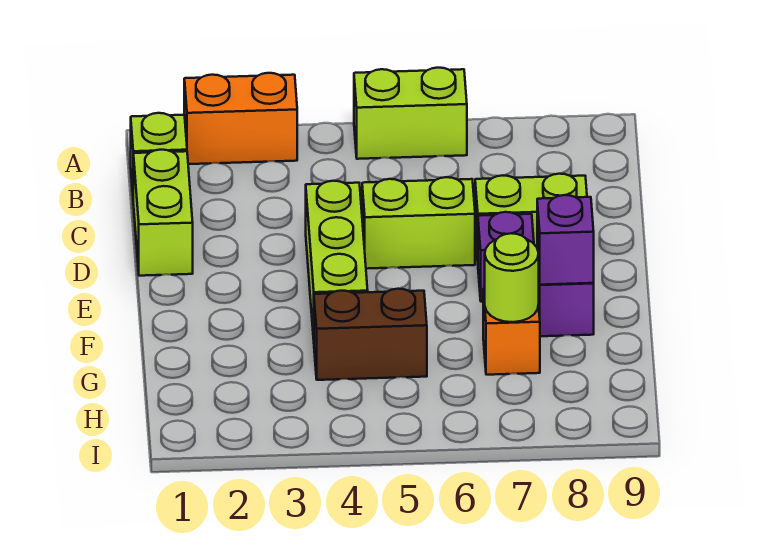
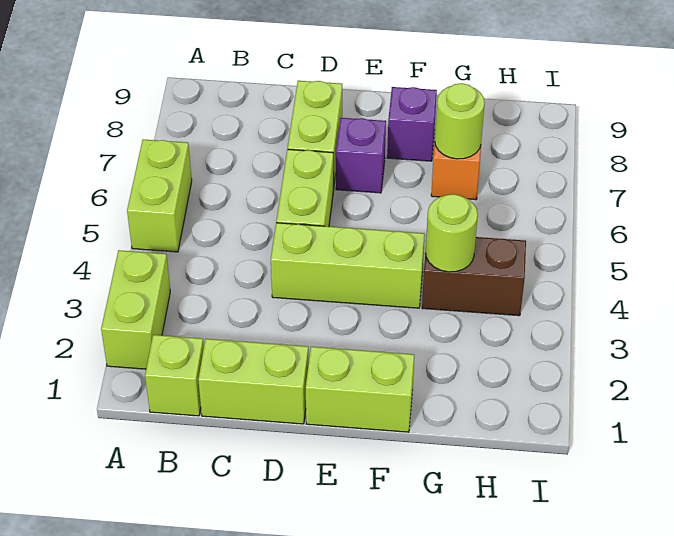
orange brick A2:A3 level 1 -> lime brick A2:A3 level 1
none -> lime brick E1:F1 level 1
purple brick F8 level 2 -> none
brown brick G4:G5 level 1 -> brown brick G4:H4 level 1
none -> lime round brick G4 level 2

